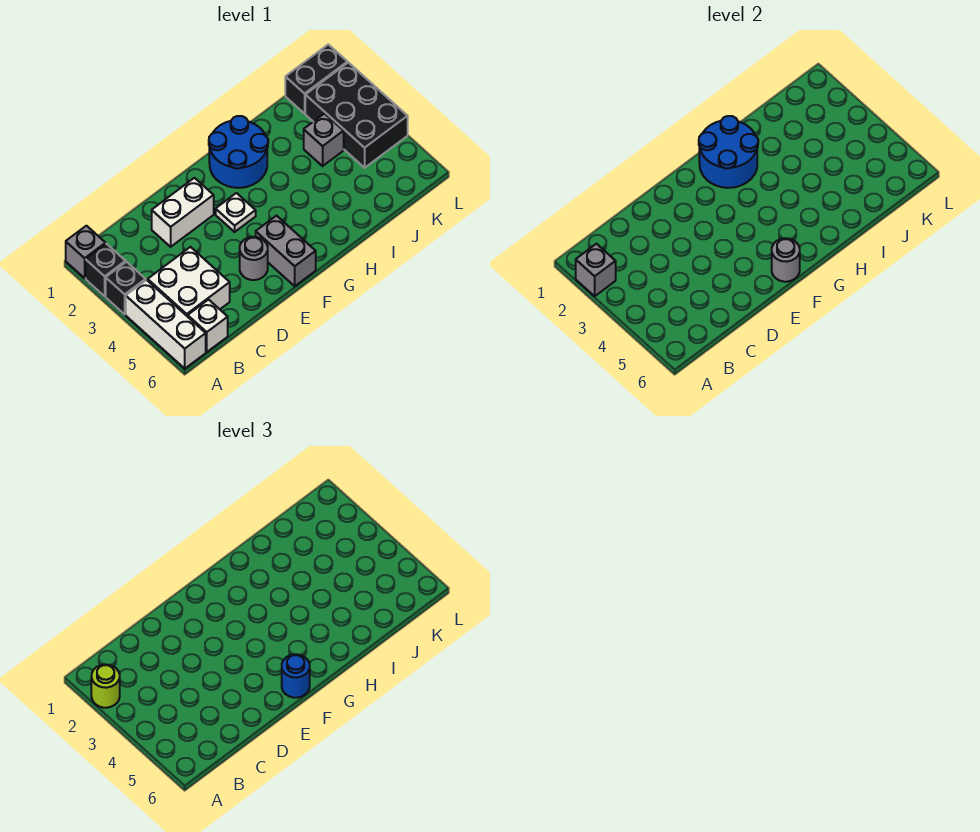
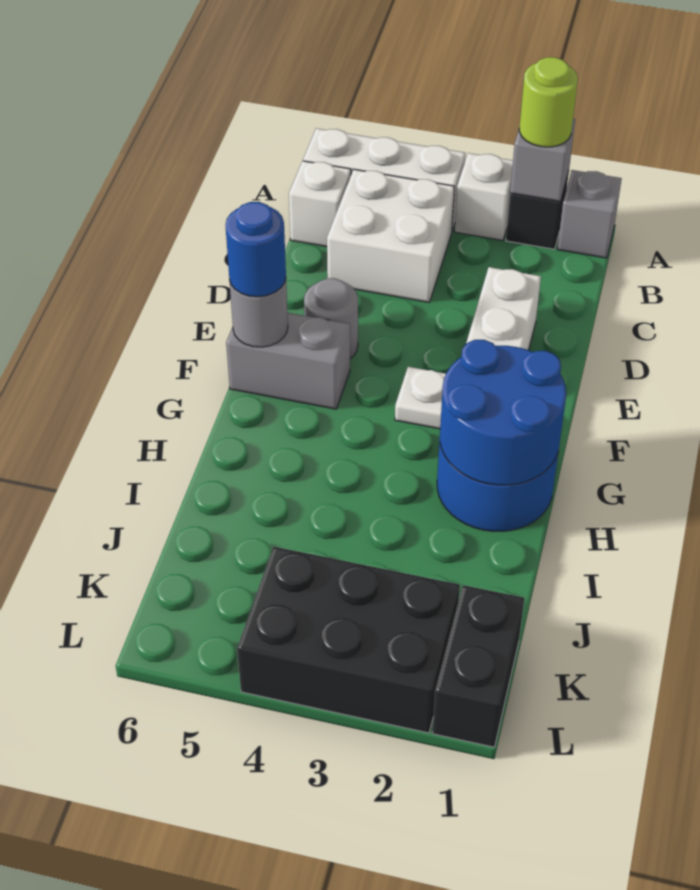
black brick A3 level 1 -> white brick A3 level 1
grey brick J3 level 1 -> none

